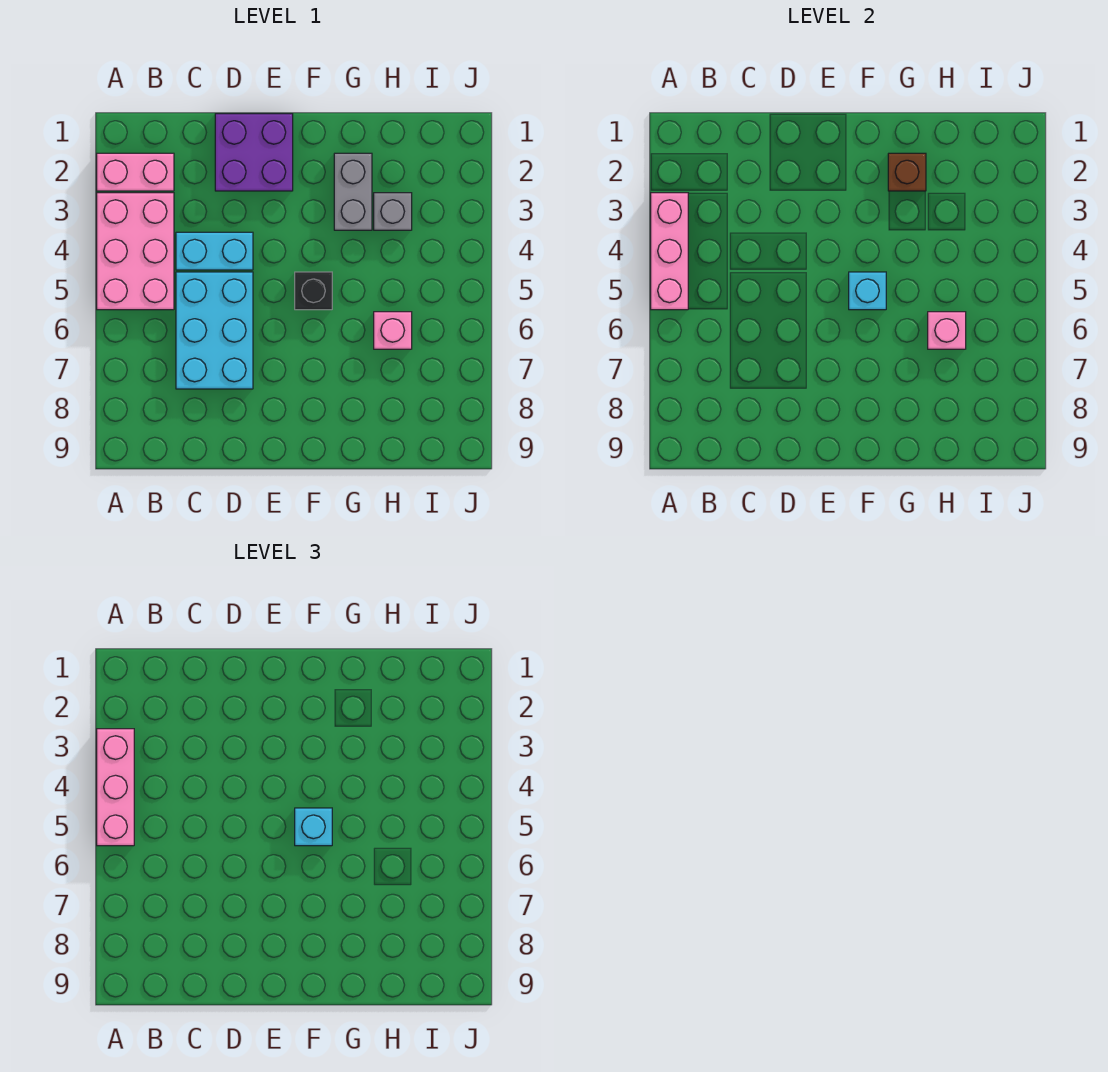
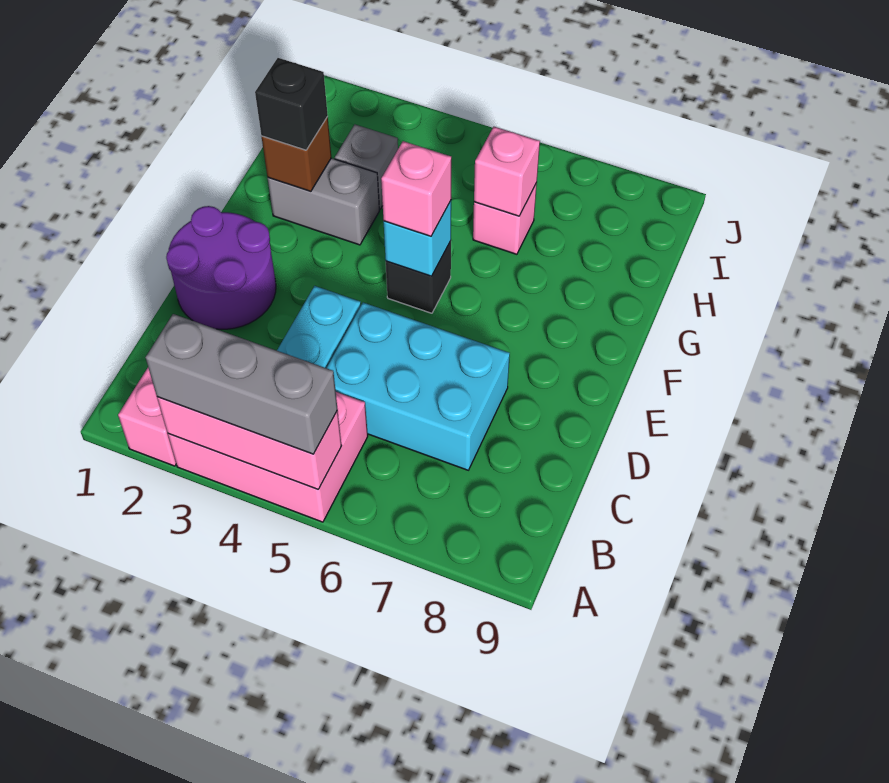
pink brick A3:A5 level 3 -> grey brick A3:A5 level 3
purple brick D1:E2 level 1 -> purple round brick D1:E2 level 1
cyan brick F5 level 3 -> pink brick F5 level 3
none -> black brick G2 level 3

